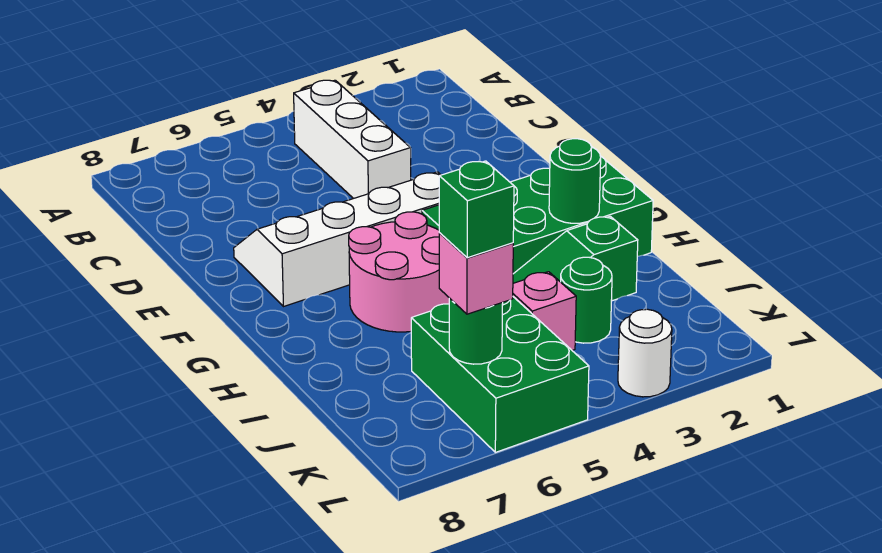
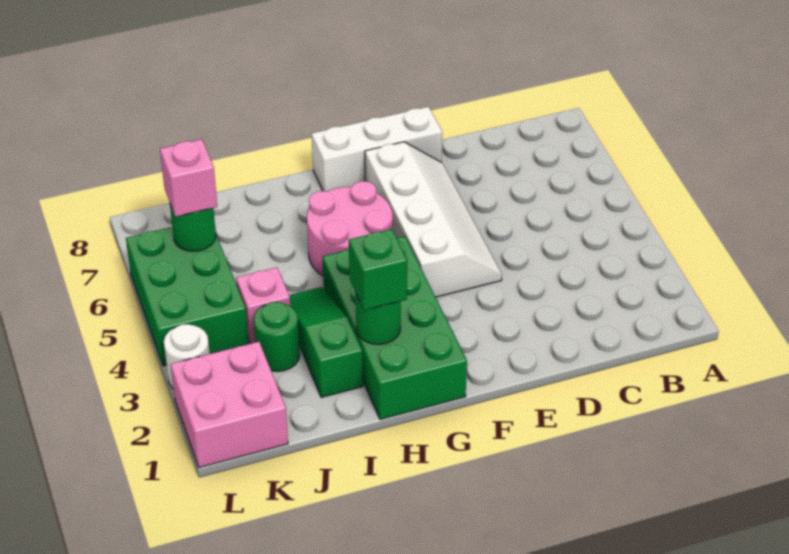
white brick B4:D4 level 1 -> white brick E8:G8 level 1
green brick J5:L6 level 1 -> green brick K4:L6 level 1
none -> pink brick K1:L2 level 1
green brick K6 level 4 -> green brick H2 level 3

